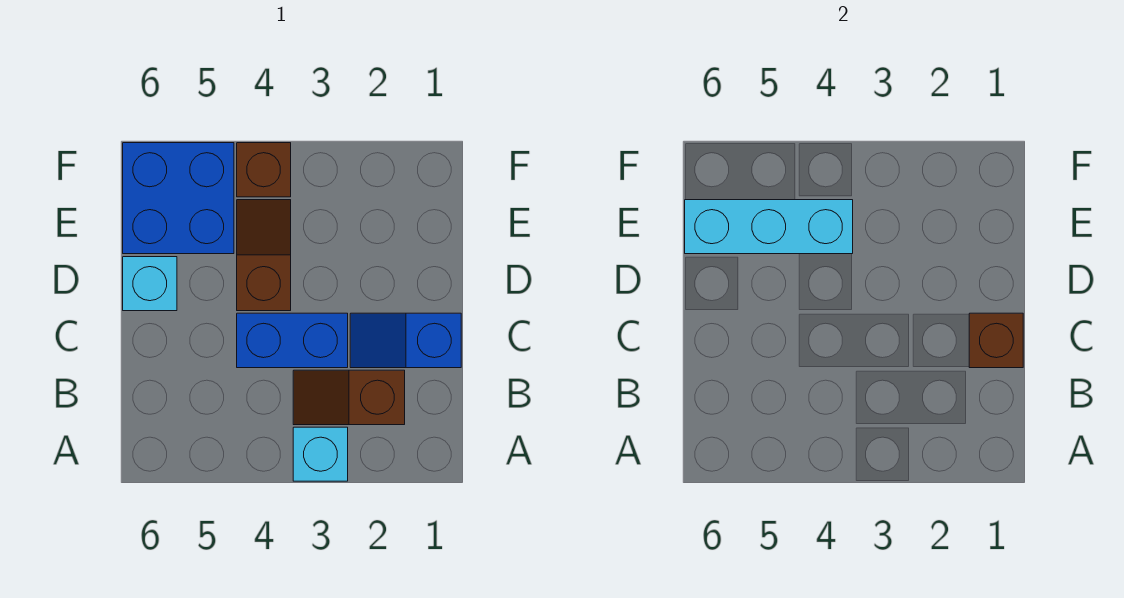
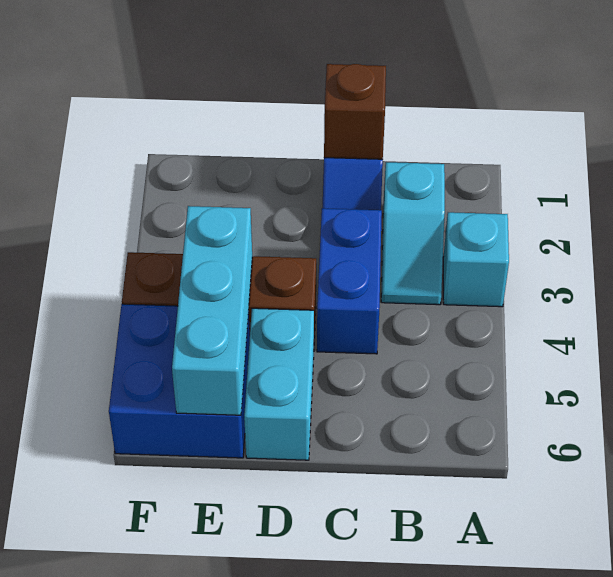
brown slope B2:B3 level 1 top 2 -> cyan slope B2:B3 level 1 top 2
cyan brick D6 level 1 -> cyan brick D5:D6 level 1

